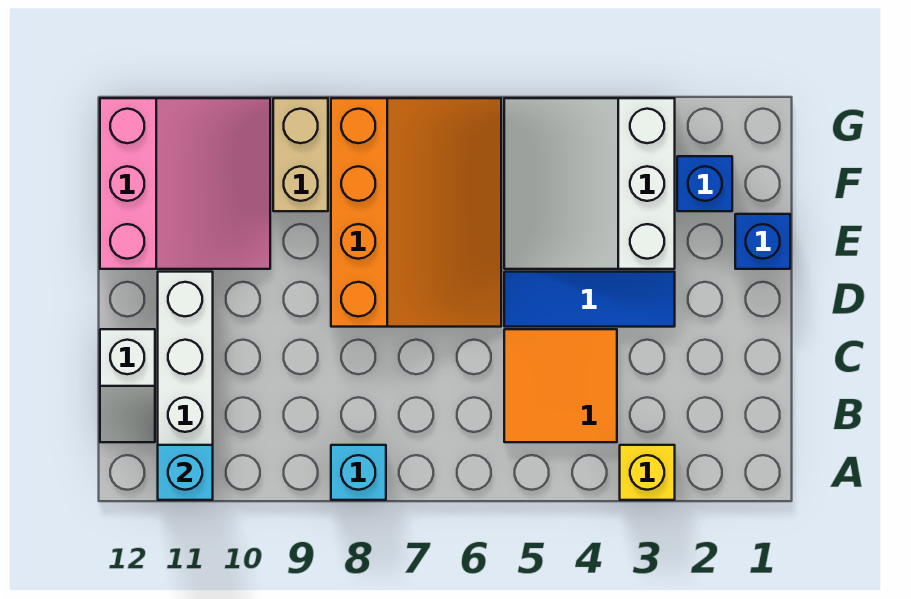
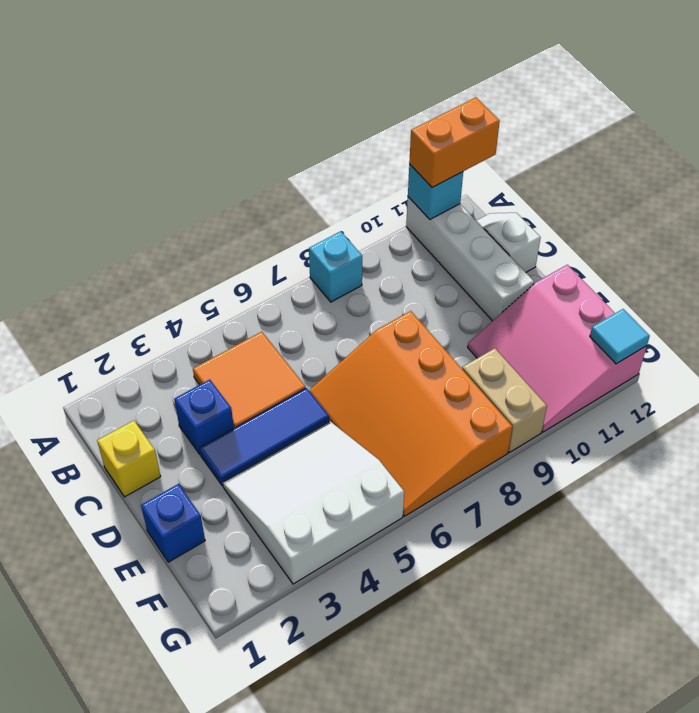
yellow brick A3 level 1 -> yellow brick C1 level 1
none -> orange brick A11:A12 level 3
white slope E3:G5 level 1 top 3 -> white slope E3:G5 level 1 top G
blue brick F2 level 1 -> blue brick C3 level 1
none -> cyan tile G12 level 2

